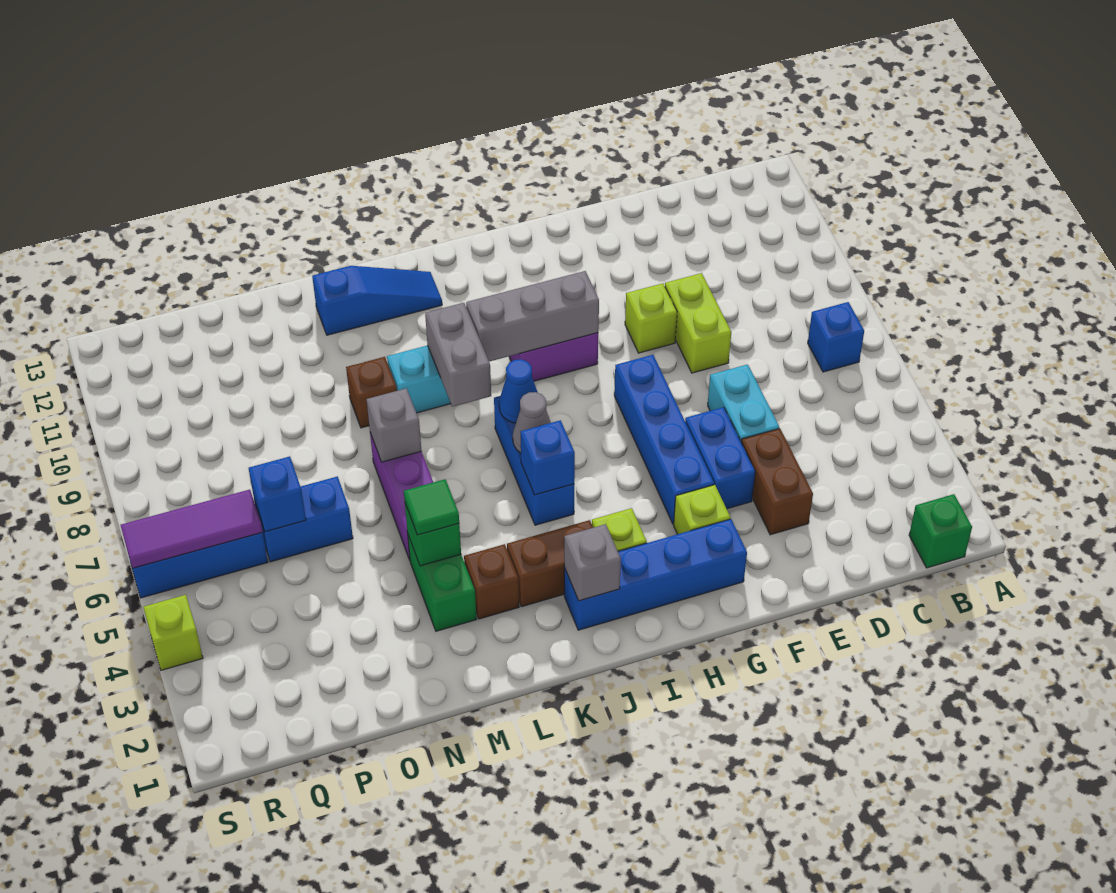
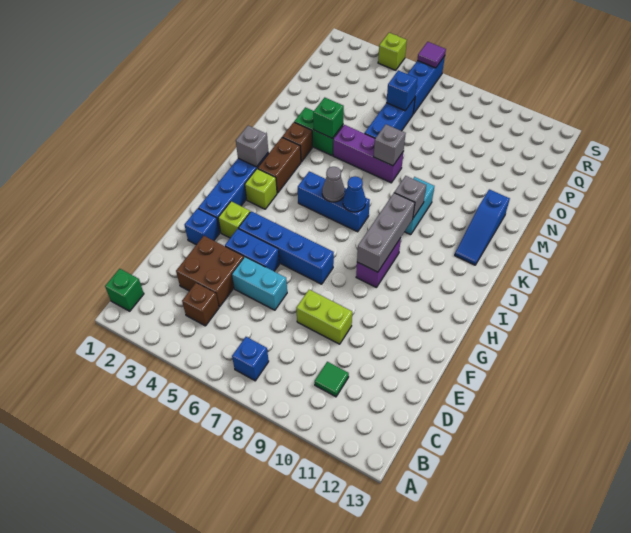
brown brick E3:E4 level 1 -> brown brick D3:E4 level 1
lime brick F9 level 1 -> none
blue brick J5 level 2 -> blue brick F2 level 1
grey brick K8:K9 level 2 -> grey brick K9 level 2
green tile M4 level 3 -> green tile C10 level 1
brown brick M9 level 1 -> brown brick C4 level 1
blue brick O6:P6 level 1 -> blue brick N6:P6 level 1
purple tile Q6:S6 level 2 -> purple tile S6 level 2

